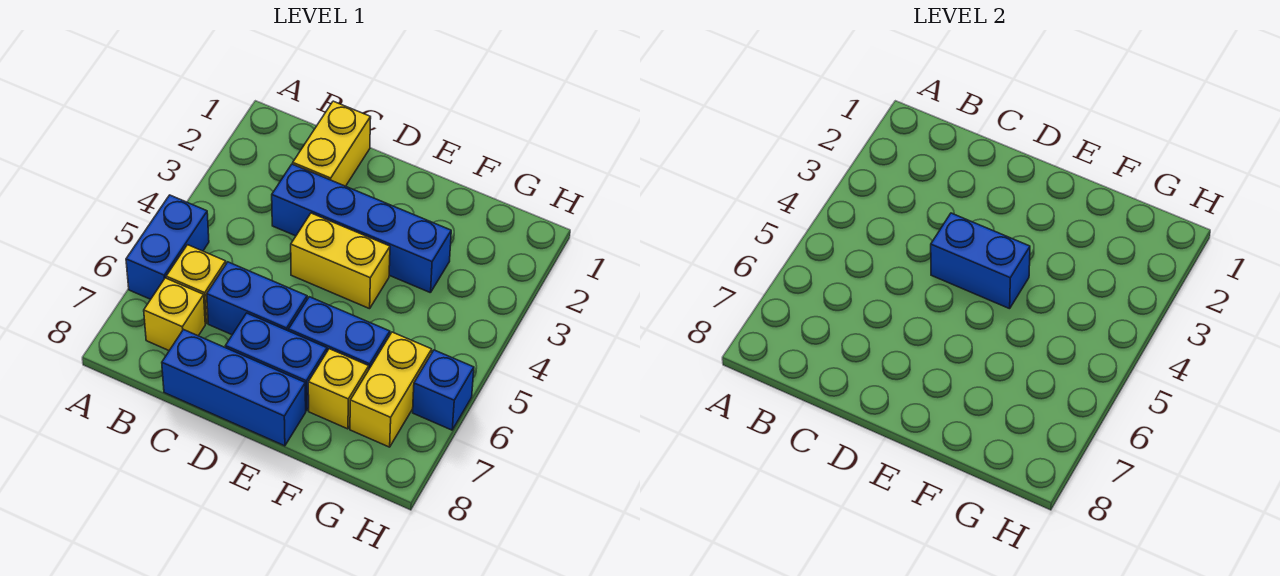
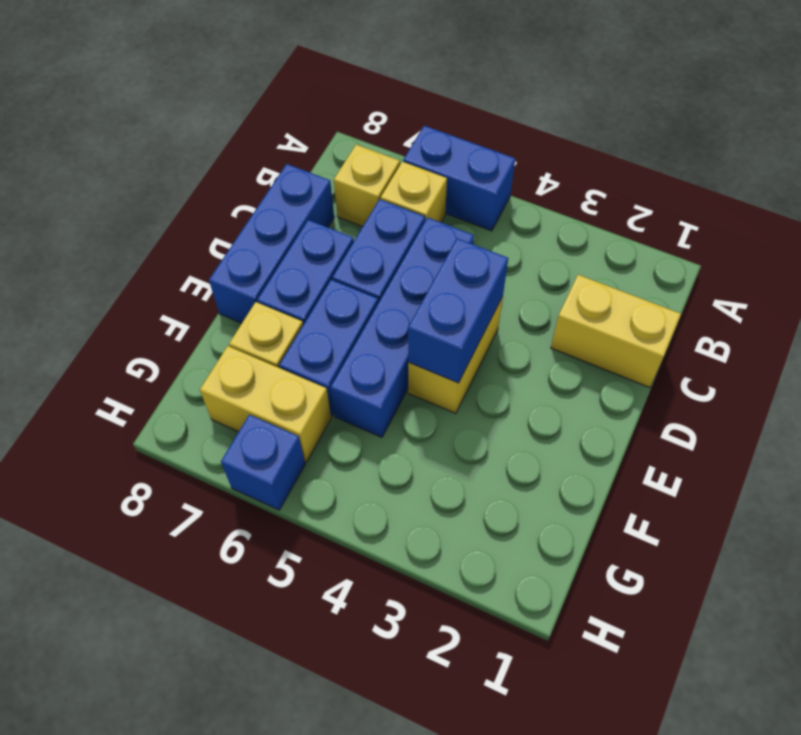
blue brick C3:F3 level 1 -> blue brick C5:F5 level 1

